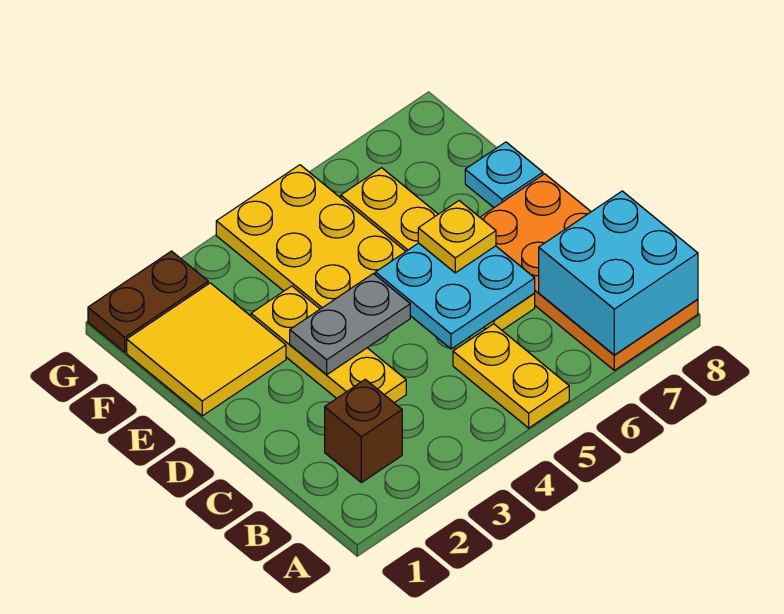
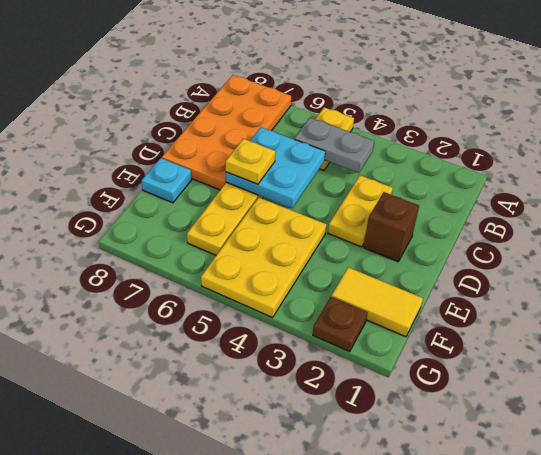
cyan brick A7:B8 level 2 -> none
brown brick B2 level 1 -> brown brick D2 level 1
yellow plate C3:E3 level 1 -> yellow plate C3:D3 level 1
grey plate D3:D4 level 2 -> grey plate B4:B5 level 2
yellow tile E1:F2 level 1 -> yellow tile F1:F2 level 1
brown plate G1:G2 level 1 -> brown plate G2 level 1

